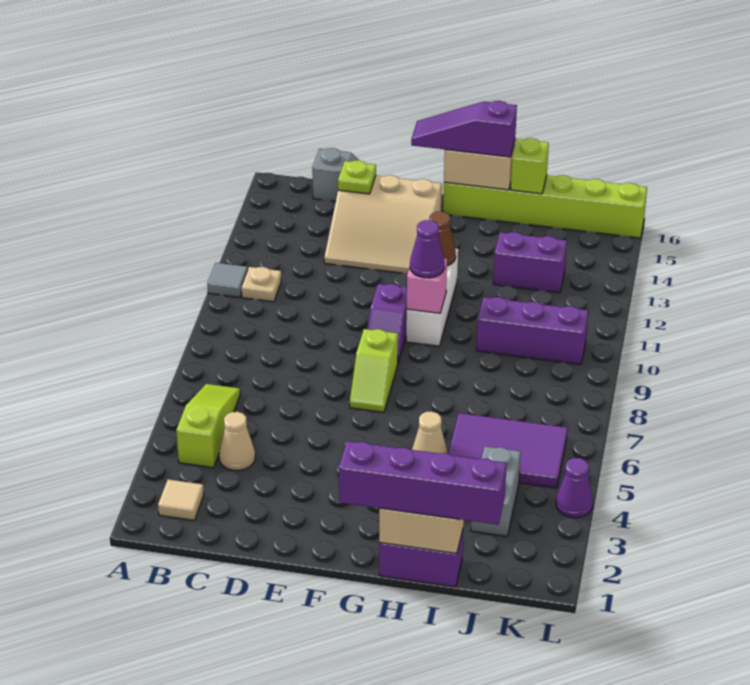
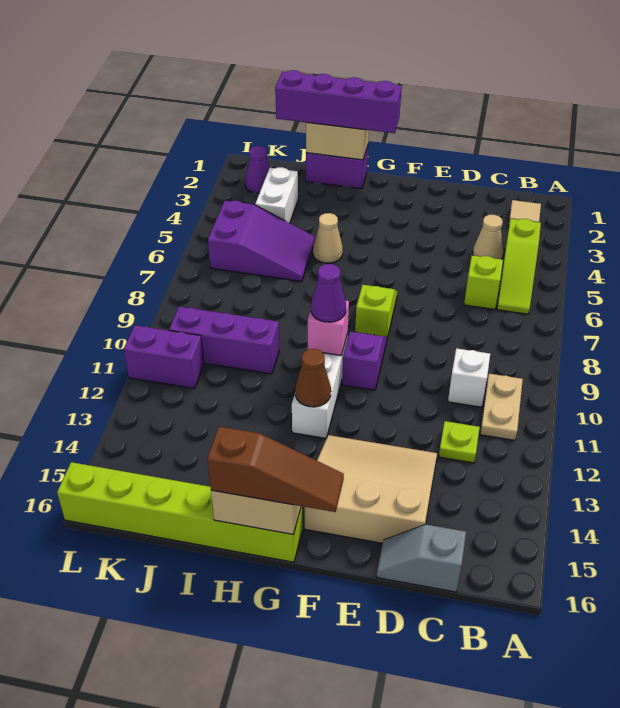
grey tile A11 level 1 -> none
tan plate B11 level 1 -> tan plate B10:B11 level 1
none -> white brick C10 level 1
lime plate D15 level 2 -> lime plate C12 level 1
purple slope F16:H16 level 3 top H -> brown slope F16:H16 level 3 top H
purple tile I5:K6 level 1 -> purple slope I5:K6 level 1 top K
purple brick I13:J13 level 1 -> purple brick K11:L11 level 1
lime brick I16 level 2 -> lime brick C6 level 1
grey brick J3:J4 level 1 -> white brick J3:J4 level 1
purple cone L4 level 1 -> purple cone K2 level 1

